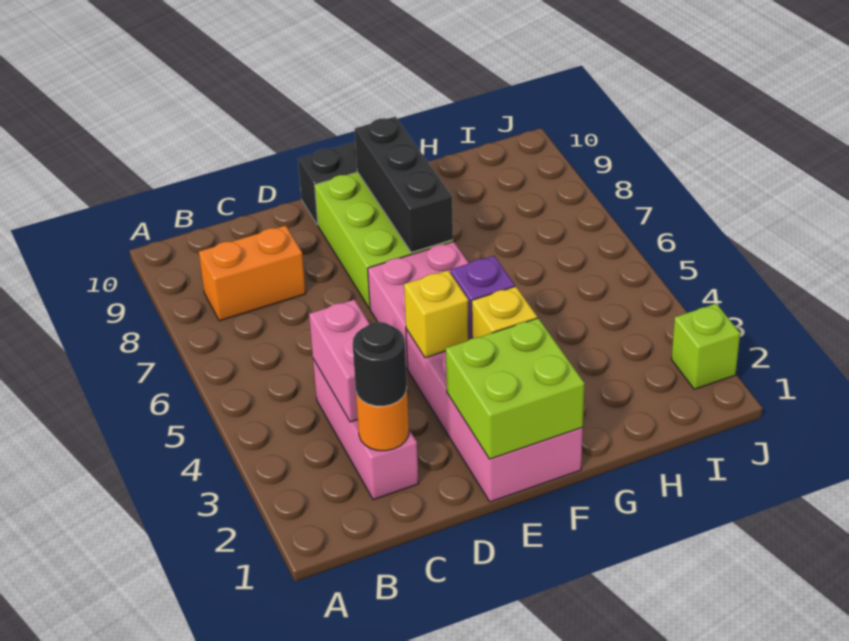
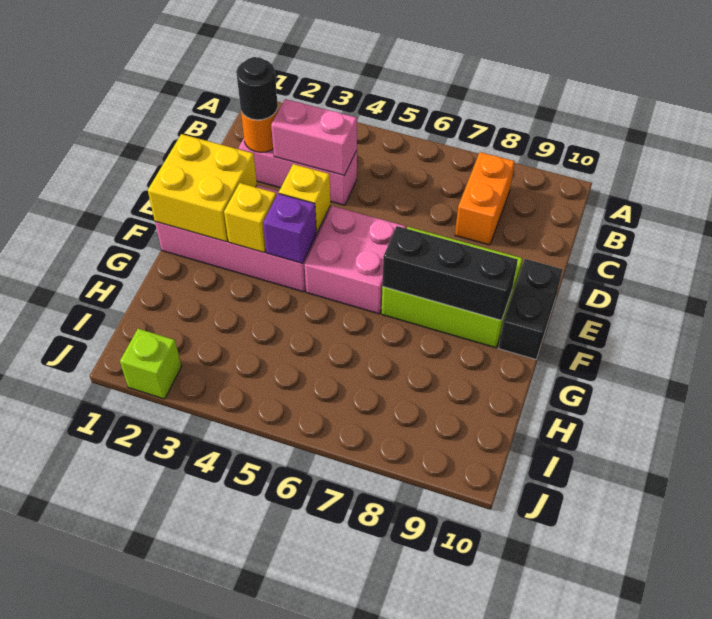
lime brick E1:F2 level 2 -> yellow brick E1:F2 level 2

